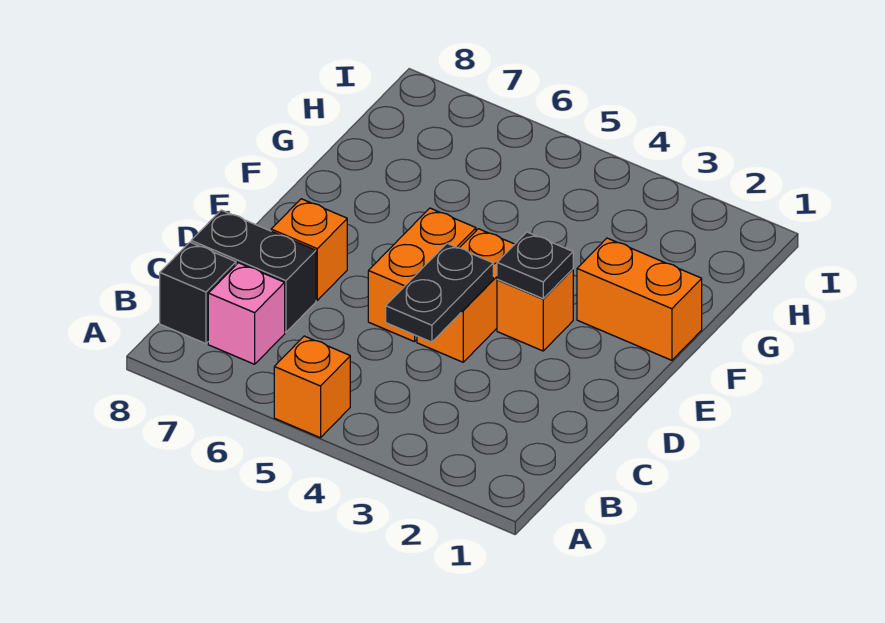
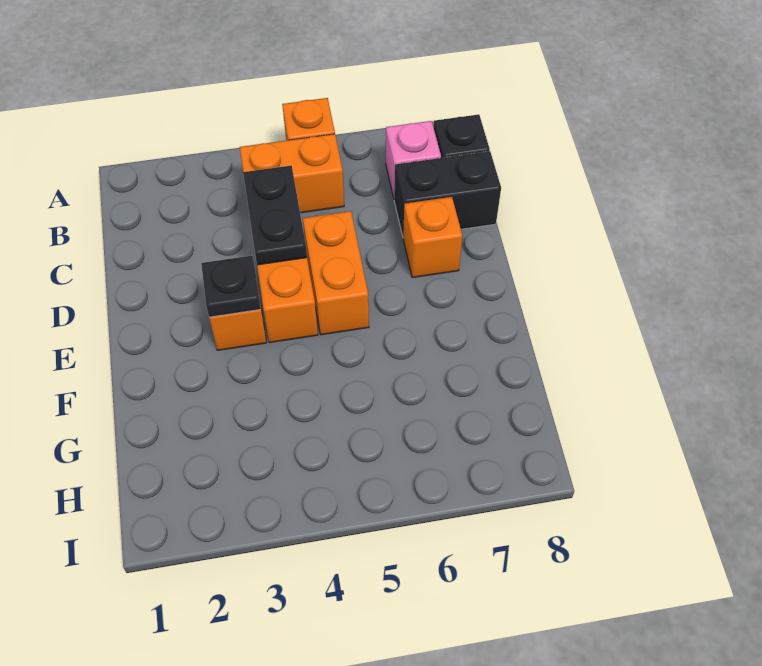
orange brick F1:F2 level 1 -> orange brick B4:B5 level 1

